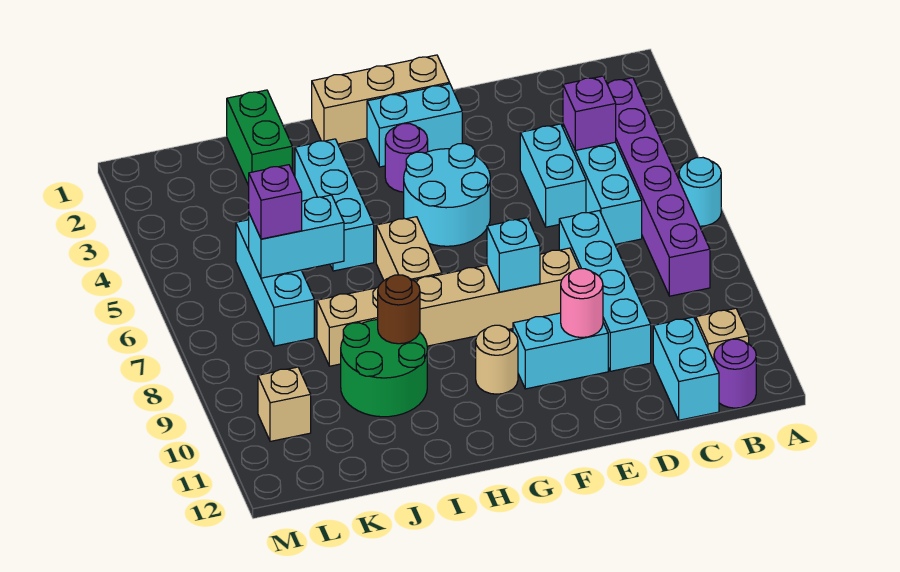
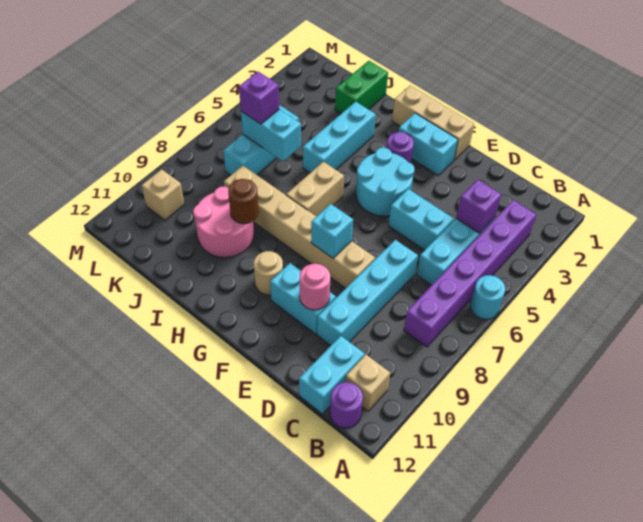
cyan brick D4:D5 level 1 -> cyan brick D5:E5 level 1
green round brick I9:J10 level 1 -> pink round brick I9:J10 level 1

